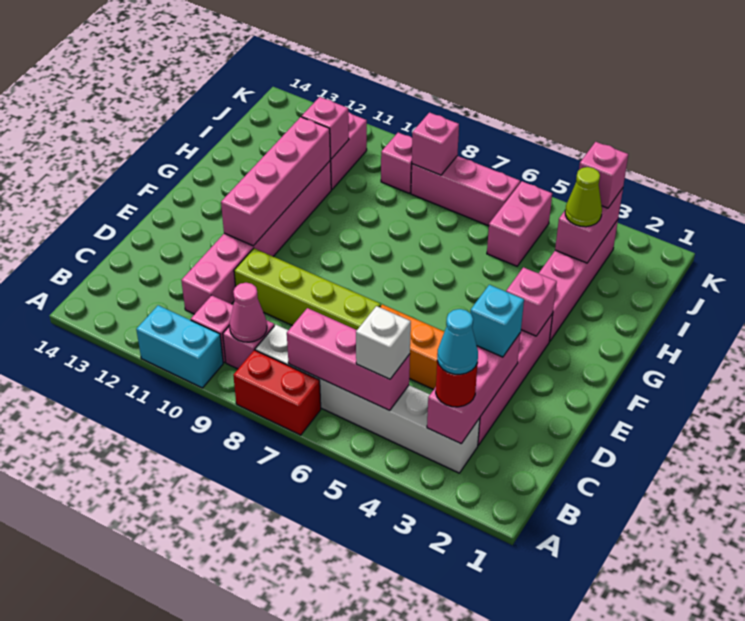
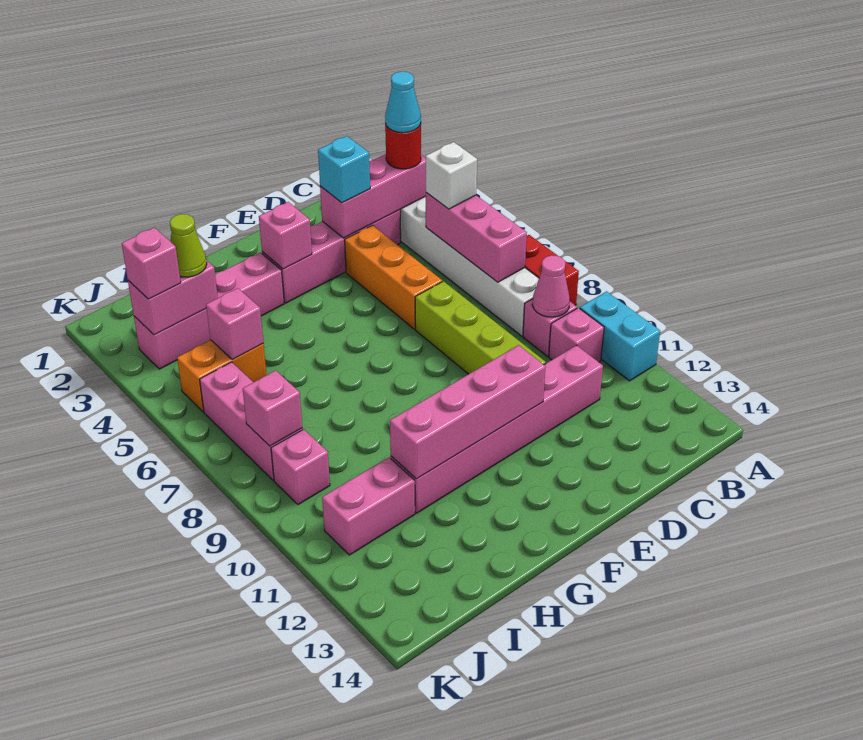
pink brick I5:J5 level 1 -> orange brick I5:J5 level 1
pink brick I11 level 2 -> pink brick I5 level 2

